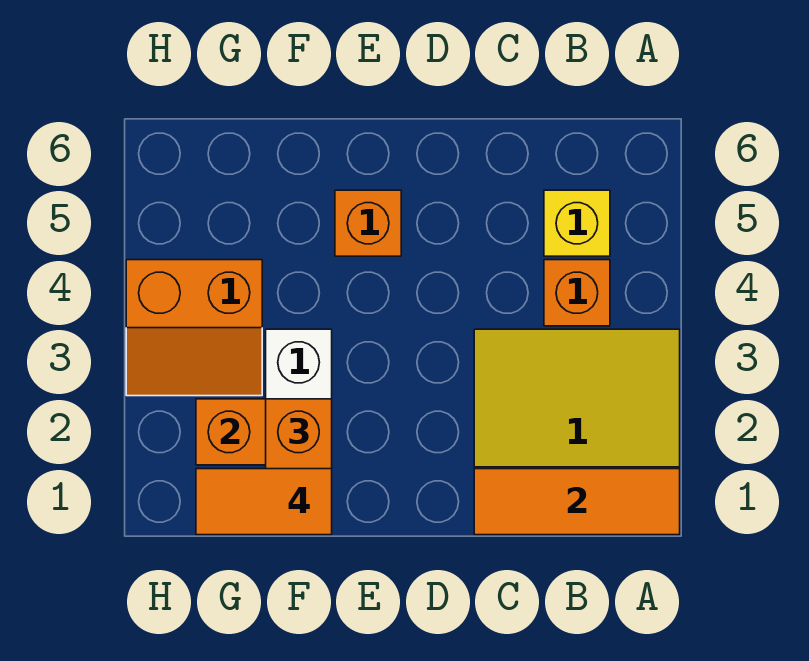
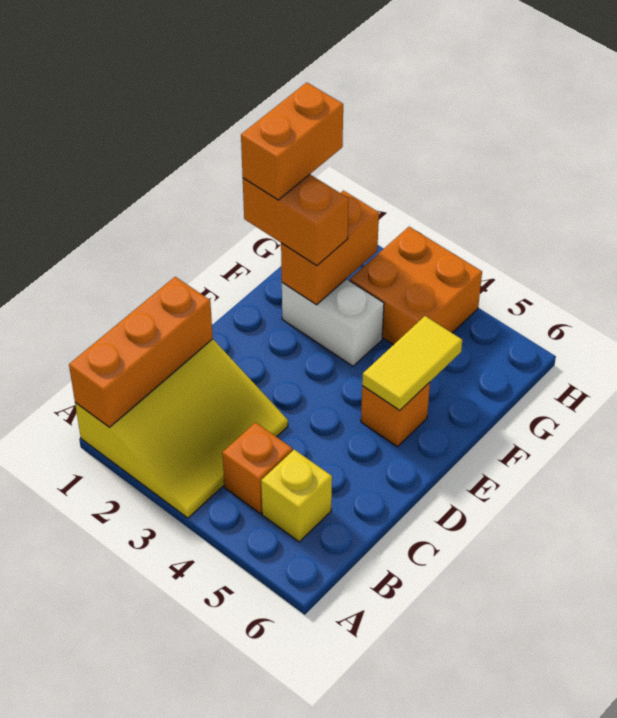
orange tile A1:C1 level 2 -> orange brick A1:C1 level 2
none -> yellow tile E5:F5 level 2
orange tile F1:G1 level 4 -> orange brick F1:G1 level 4
orange slope G3:H4 level 1 top 4 -> orange brick G3:H4 level 1

